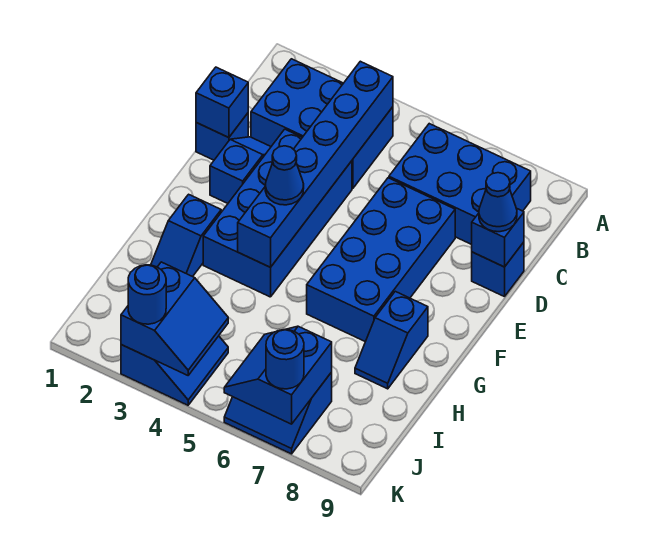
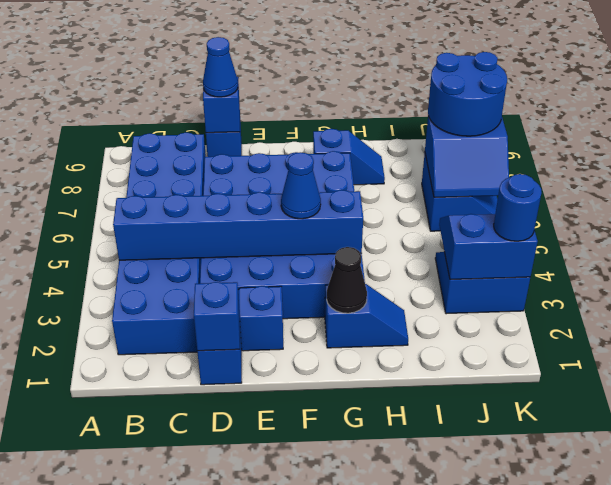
none -> black cone G2 level 2
blue round brick K7 level 3 -> blue round brick J7:K8 level 3

